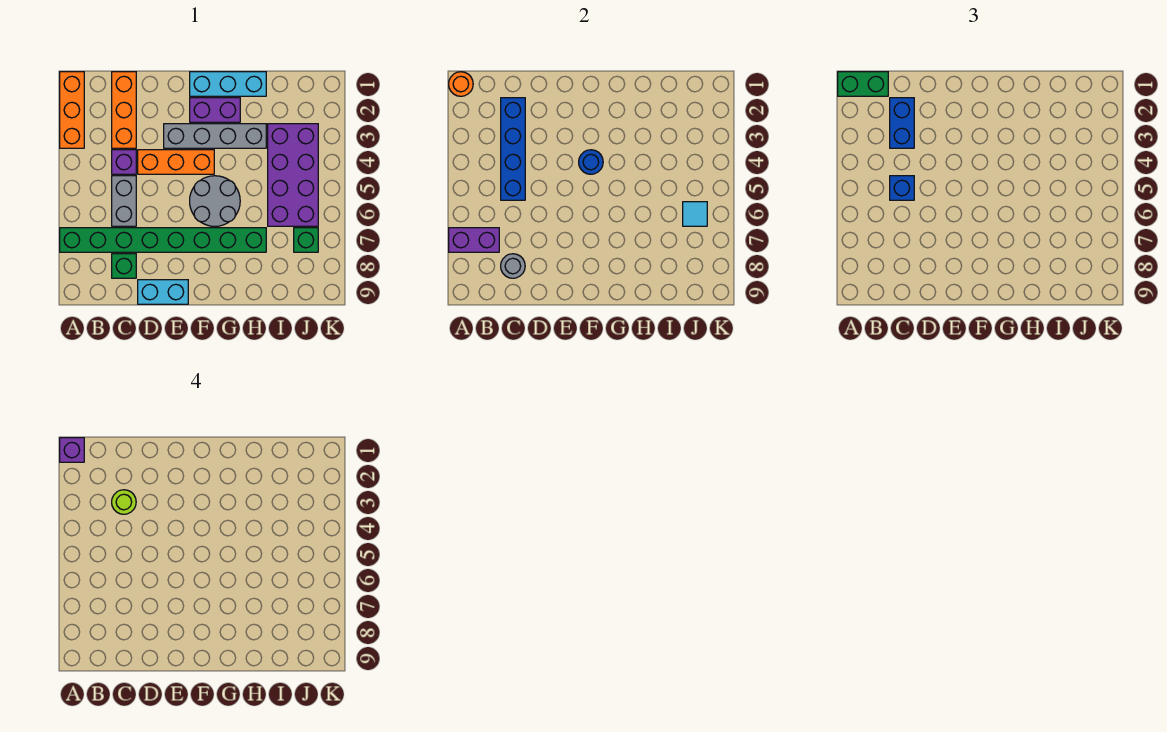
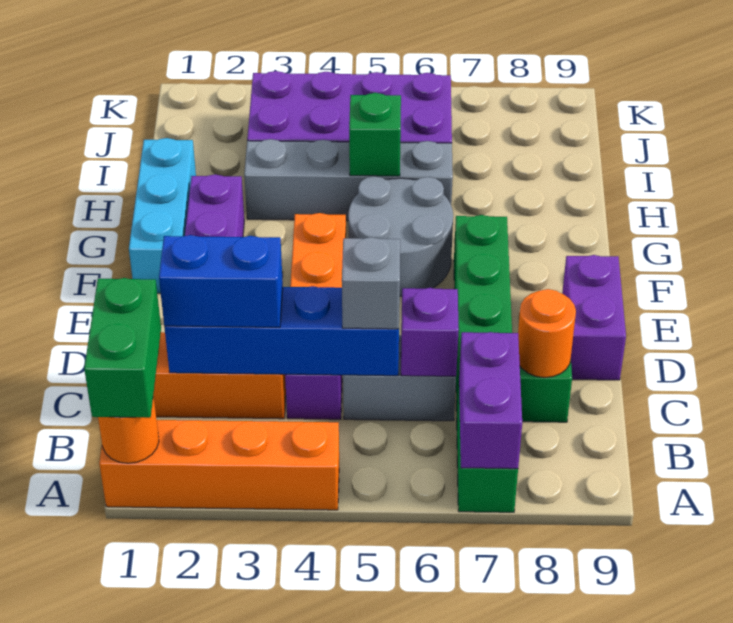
orange brick A1:A3 level 1 -> orange brick A1:A4 level 1
purple brick A1 level 4 -> purple brick C6 level 2
green brick A7:H7 level 1 -> green brick A7:F7 level 1
lime round brick C3 level 4 -> none
blue brick C5 level 3 -> grey brick C5 level 3
grey round brick C8 level 2 -> orange round brick C8 level 2
cyan brick D9:E9 level 1 -> purple brick D9:E9 level 1
grey brick E3:H3 level 1 -> grey brick H3:H6 level 1
blue round brick F4 level 2 -> none
cyan tile J6 level 2 -> none
green brick J7 level 1 -> green brick H5 level 2

